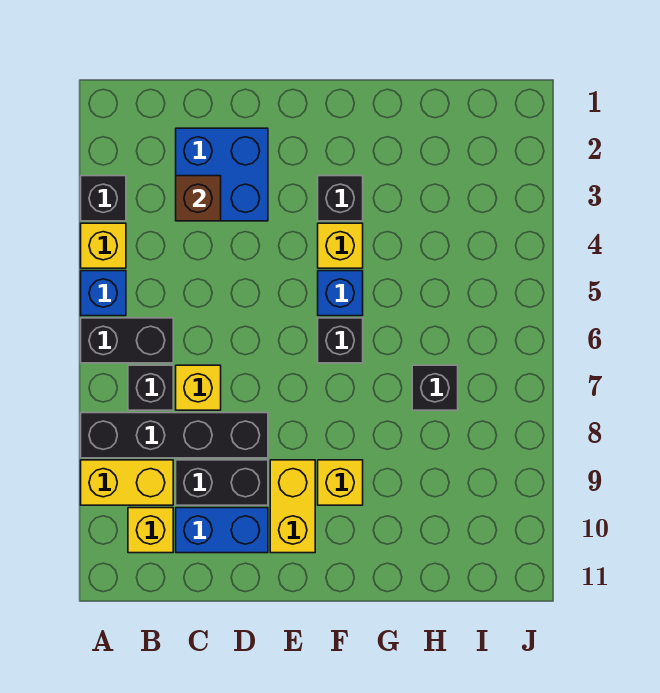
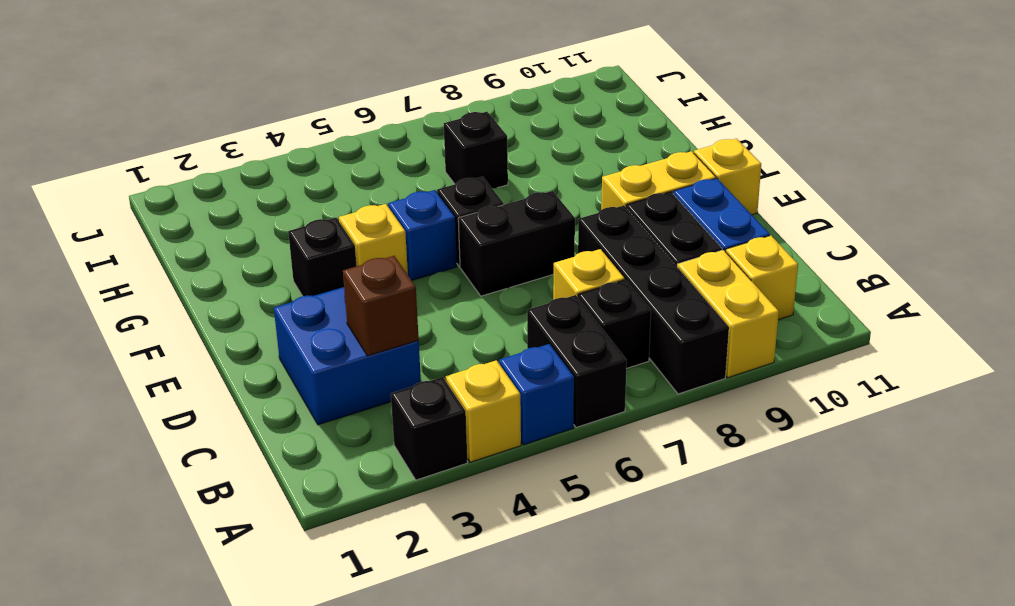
none -> black brick E6:E7 level 1
yellow brick F9 level 1 -> yellow brick E11 level 1

